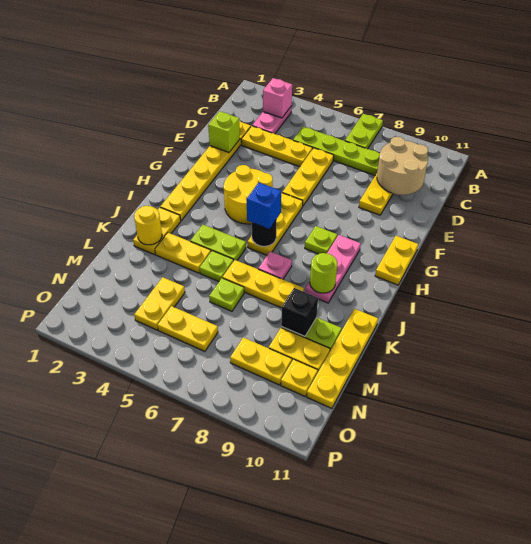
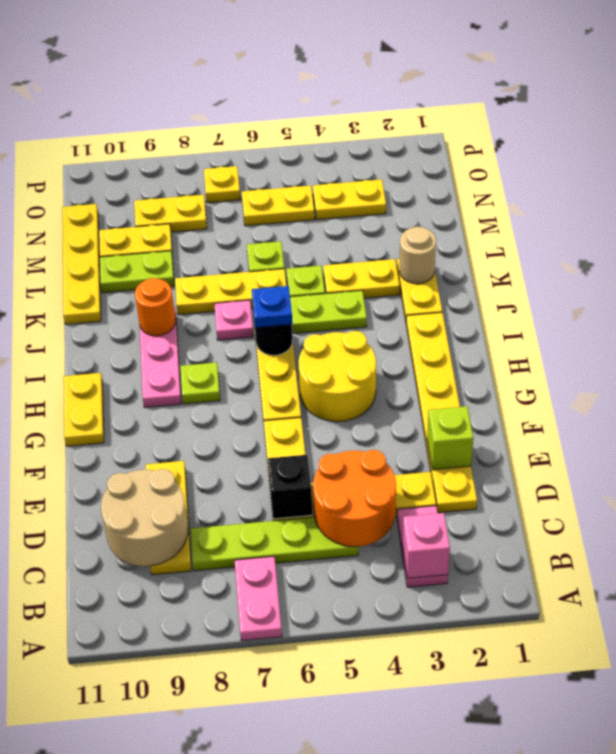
lime plate A7:B7 level 1 -> pink plate A7:B7 level 1
none -> orange round brick C4:D5 level 2
blue brick I6 level 3 -> blue plate I6 level 3
lime round brick J9 level 2 -> orange round brick J9 level 2
yellow round brick K2 level 2 -> tan round brick K2 level 2
black brick L9 level 2 -> black brick D6 level 2
yellow plate M4:N4 level 1 -> yellow plate N3:N4 level 1
yellow plate N10 level 1 -> yellow plate O7 level 1

